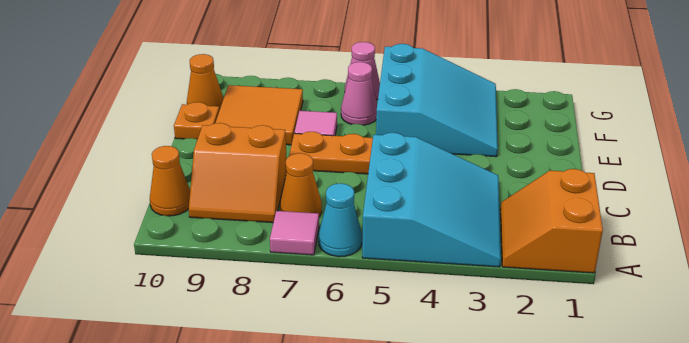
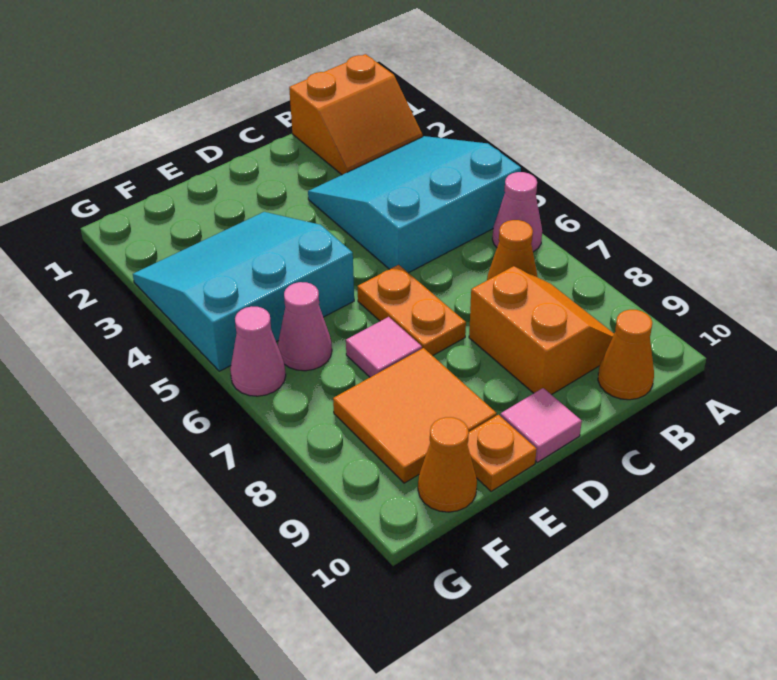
cyan cone A6 level 1 -> pink cone A6 level 1
pink tile A7 level 1 -> pink tile D10 level 1

